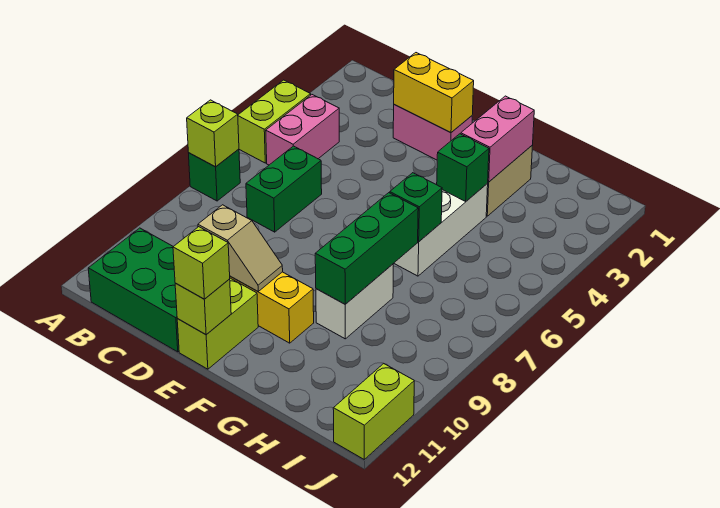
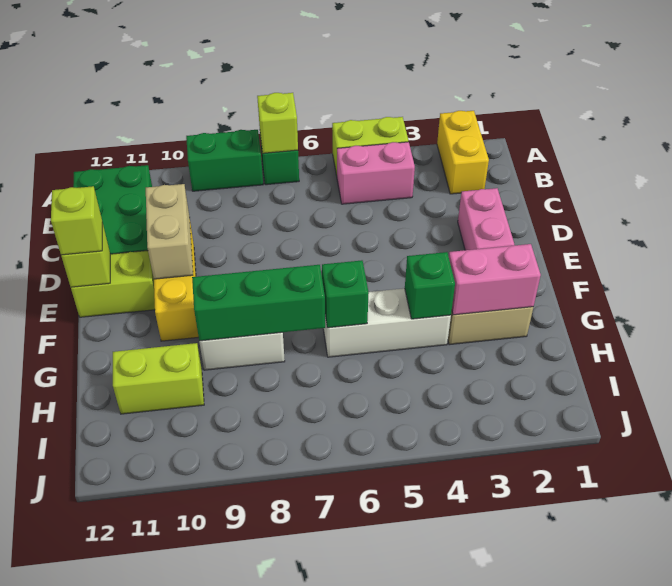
green brick C6:C7 level 1 -> green brick A8:A9 level 1
yellow brick D2:E2 level 2 -> yellow brick A2:B2 level 1
tan slope D10:E10 level 2 top D -> tan brick D10:E10 level 2
lime brick J11:J12 level 1 -> lime brick H10:H11 level 1

